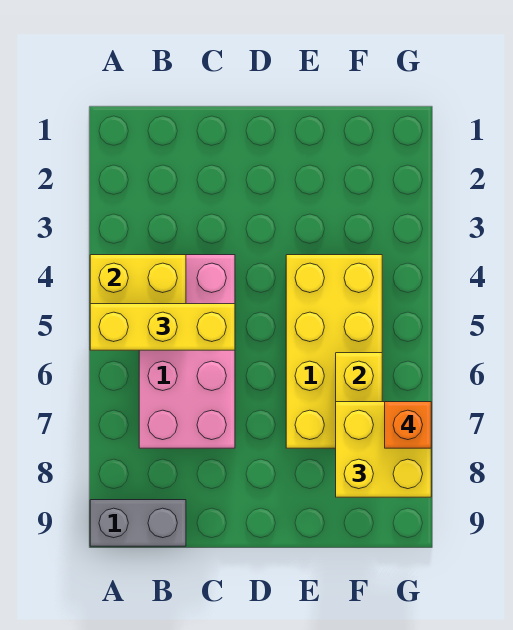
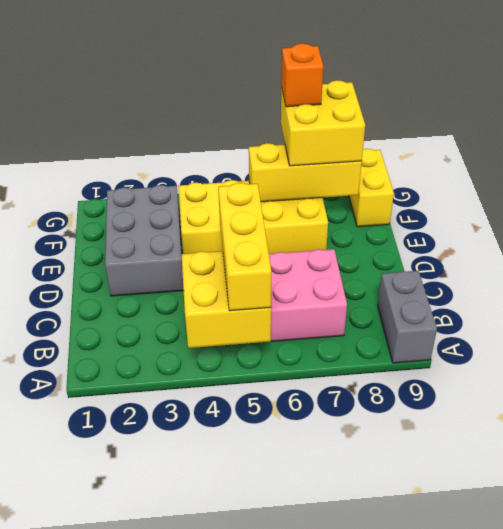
none -> grey brick D2:F3 level 1
none -> yellow brick F9:G9 level 1

